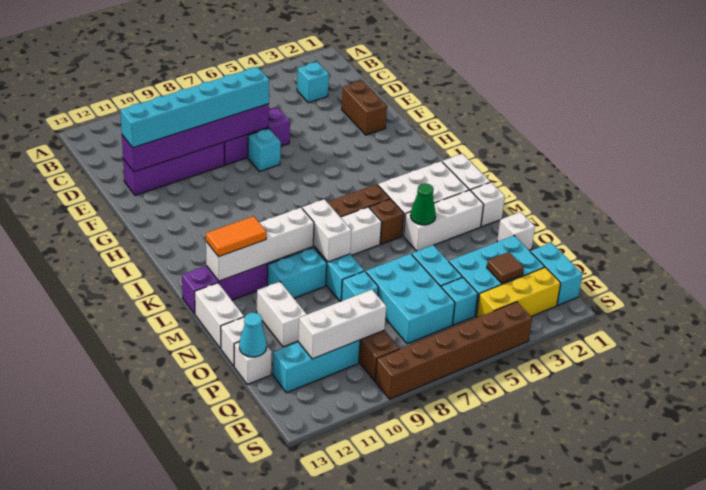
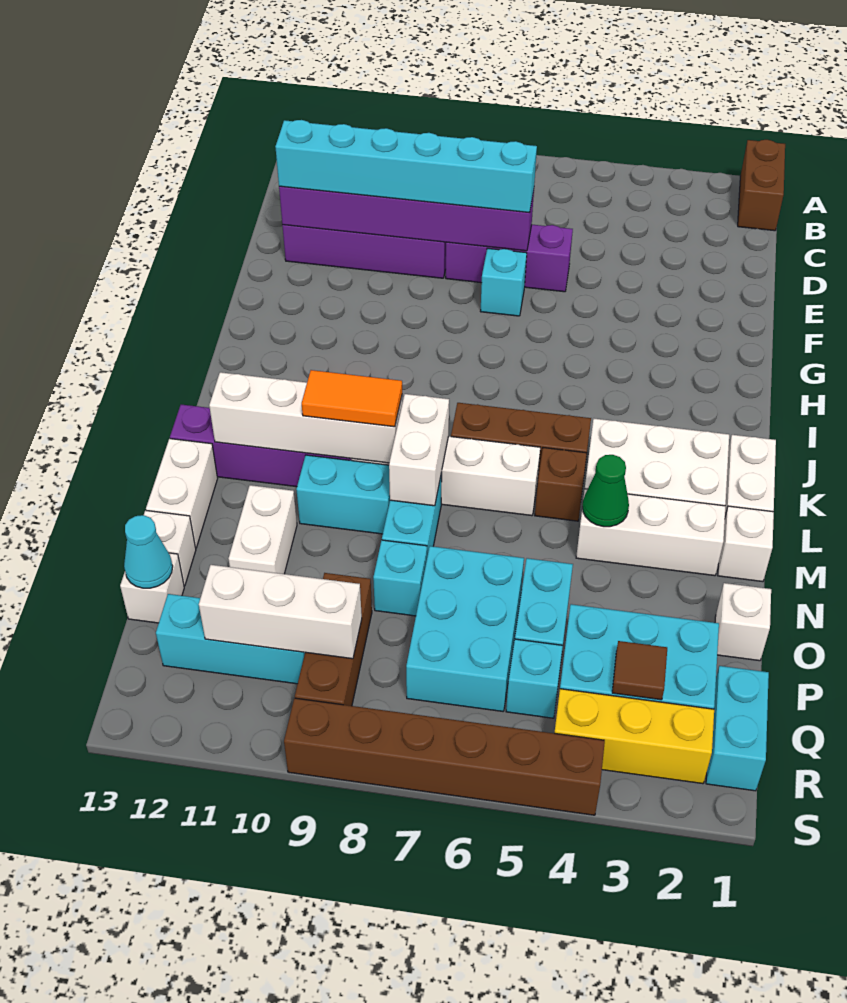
cyan brick C3 level 1 -> none
brown brick E2:F2 level 1 -> brown brick A1:B1 level 1
orange tile L11:L12 level 3 -> orange tile L9:L10 level 3

